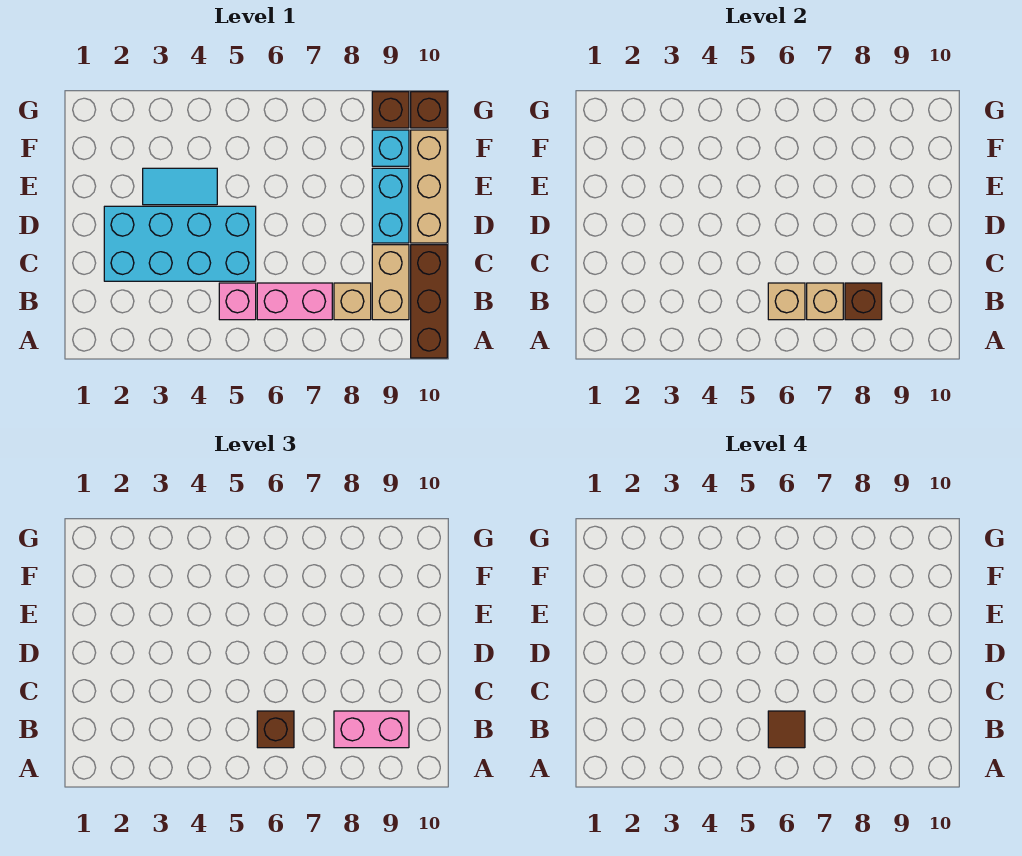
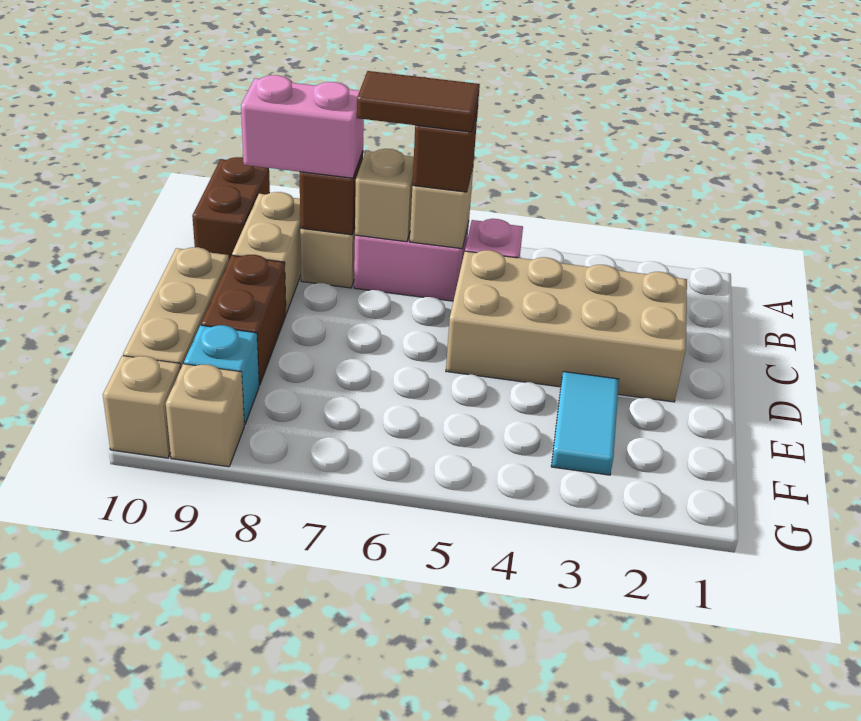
brown brick A10:C10 level 1 -> brown brick A10:B10 level 1
brown tile B6 level 4 -> brown tile B6:B7 level 4
cyan brick C2:D5 level 1 -> tan brick C2:D5 level 1
cyan brick D9:E9 level 1 -> brown brick D9:E9 level 1
cyan tile E3:E4 level 1 -> cyan tile E3:F3 level 1
brown brick G9 level 1 -> tan brick G9 level 1
brown brick G10 level 1 -> tan brick G10 level 1

